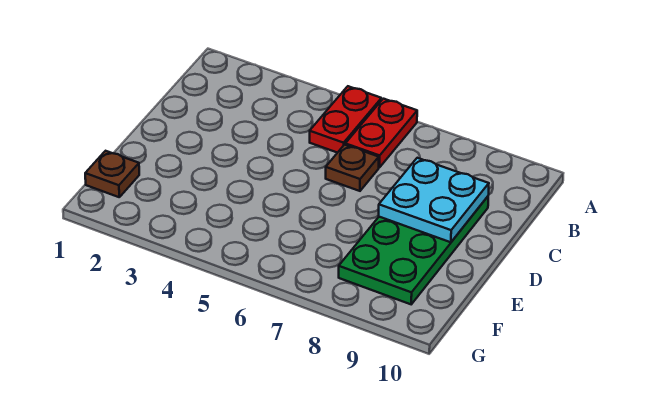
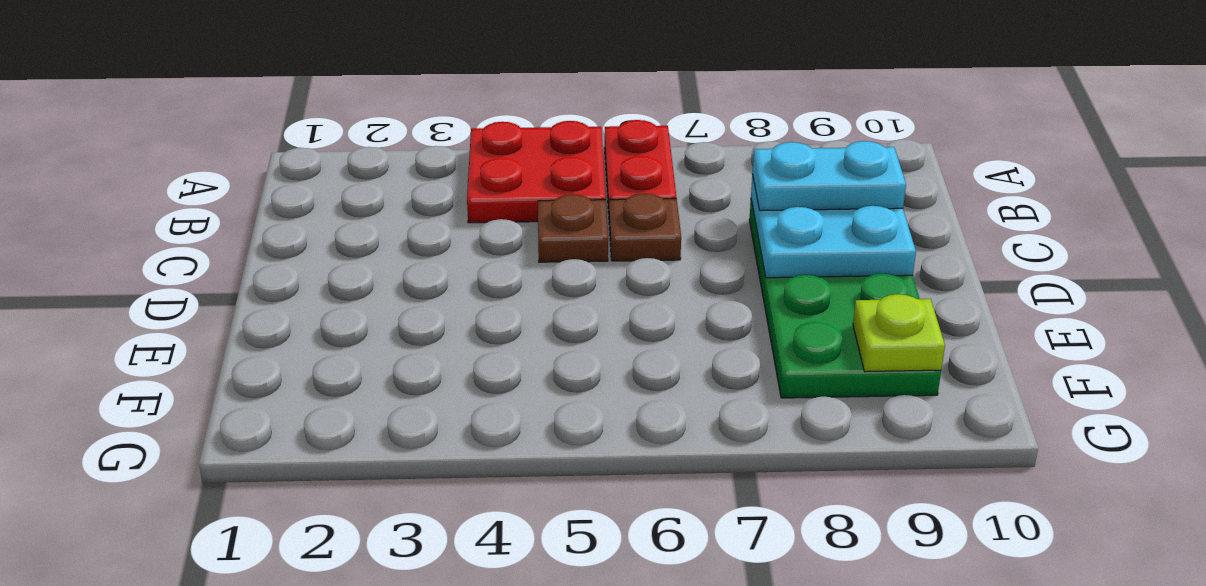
red plate A5:B5 level 1 -> red plate A4:B5 level 1
none -> cyan plate C8:C9 level 3
brown plate F1 level 1 -> brown plate C5 level 1
none -> lime plate F9 level 2

